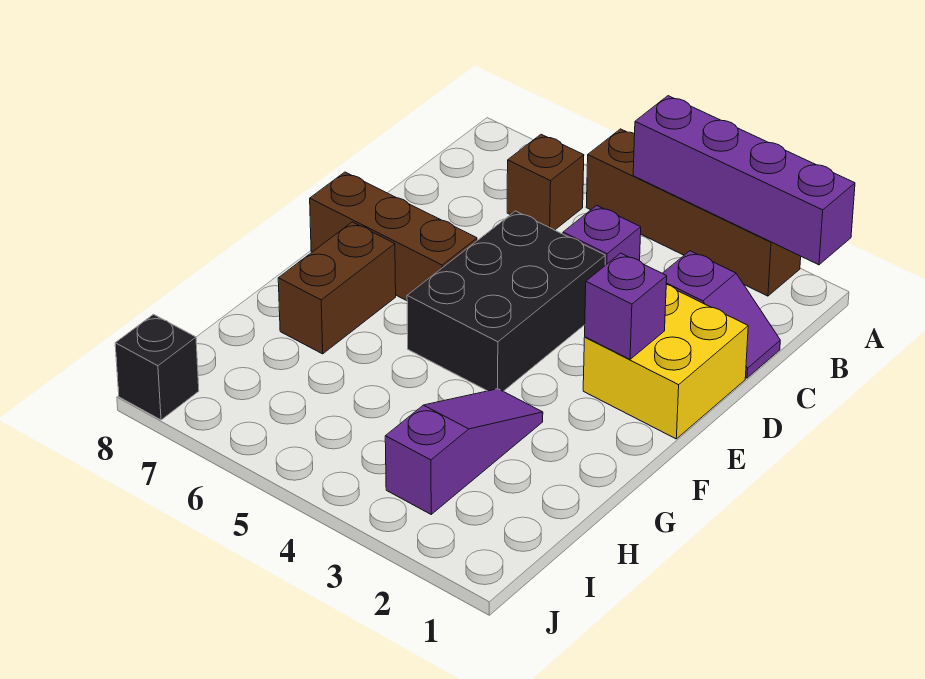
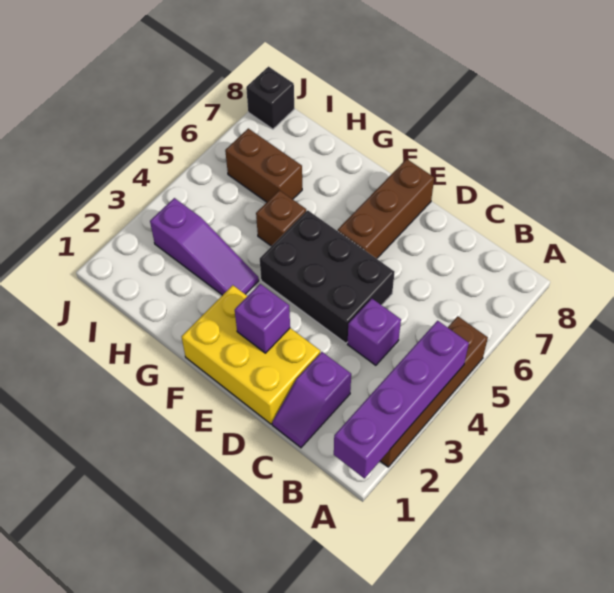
brown brick B6 level 1 -> brown brick G5 level 1
yellow brick D1:E2 level 1 -> yellow brick D1:F2 level 1
brown brick F7:G7 level 1 -> brown brick H6:I6 level 1

